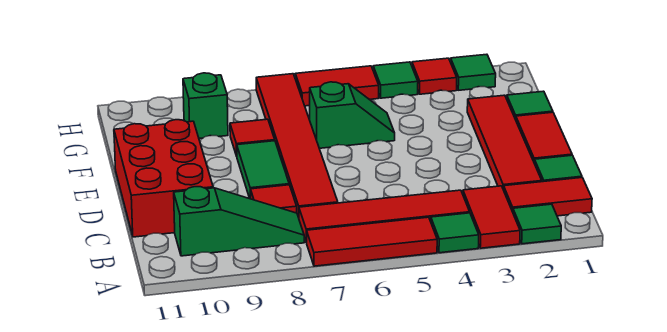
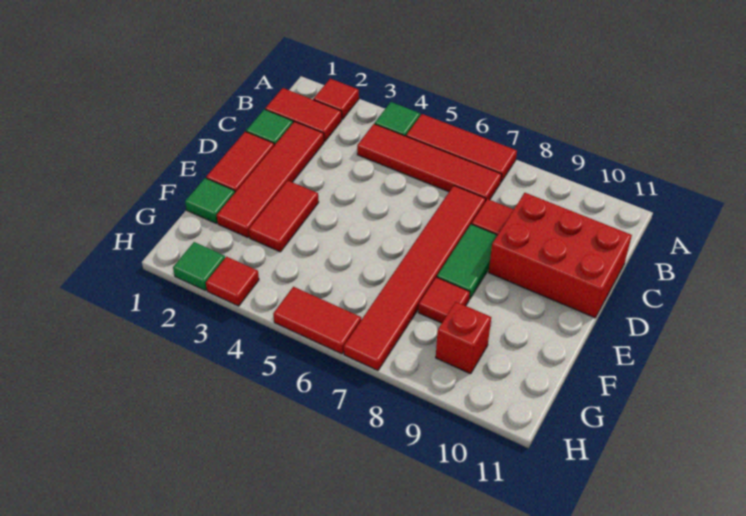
green tile A2 level 1 -> red tile A2 level 1
red tile A3:B3 level 1 -> red tile E3:F3 level 1
green slope B8:B10 level 1 top 10 -> none
red brick C10:E11 level 1 -> red brick C9:D11 level 1
green slope F5:F6 level 1 top 6 -> none
green brick G9 level 1 -> red brick G9 level 1
green tile H4 level 1 -> none

